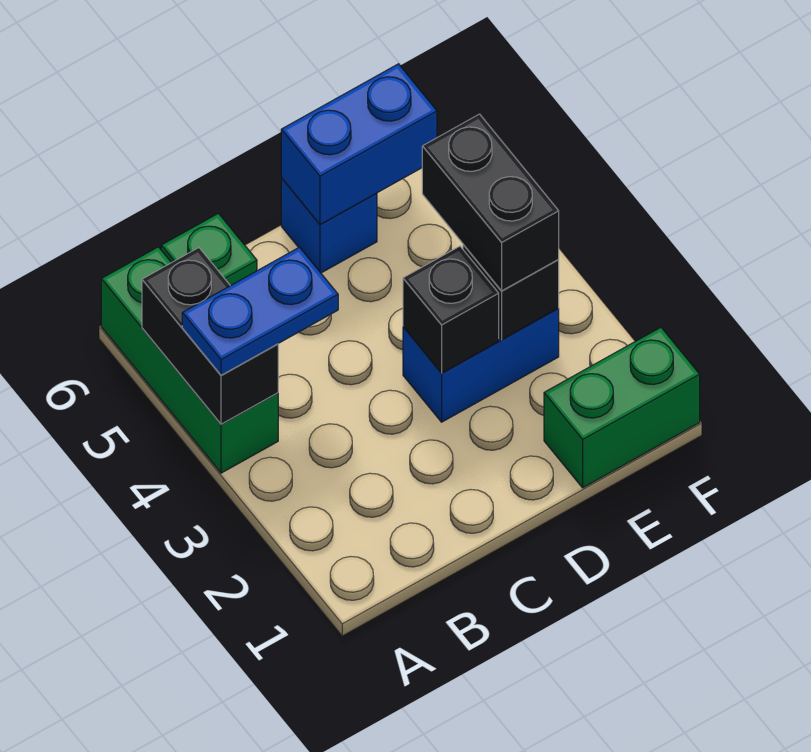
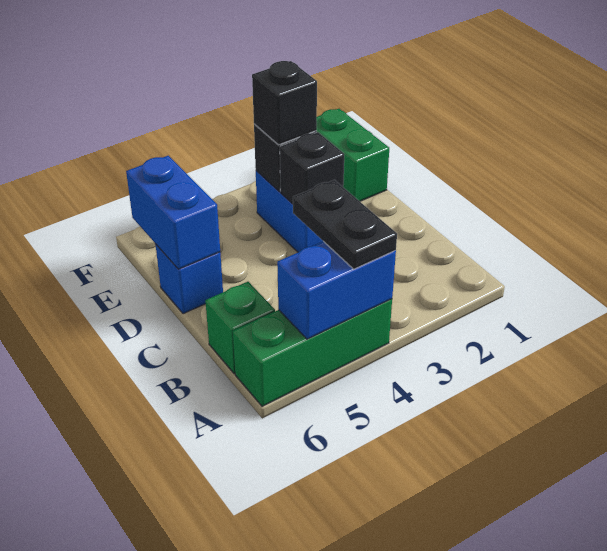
black brick A4:A5 level 2 -> blue brick A4:A5 level 2
blue plate A4:B4 level 3 -> black plate A4:B4 level 3
black brick E3:E4 level 3 -> black brick E3 level 3

